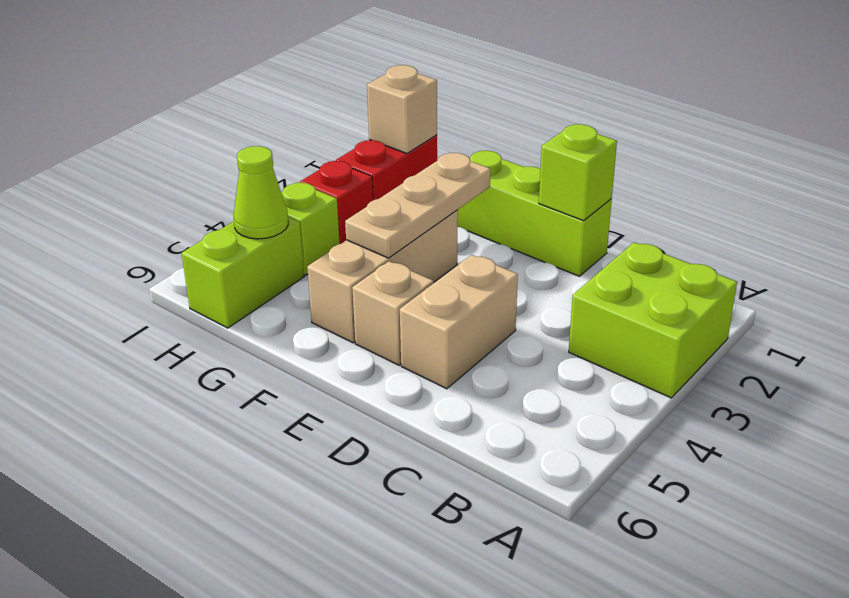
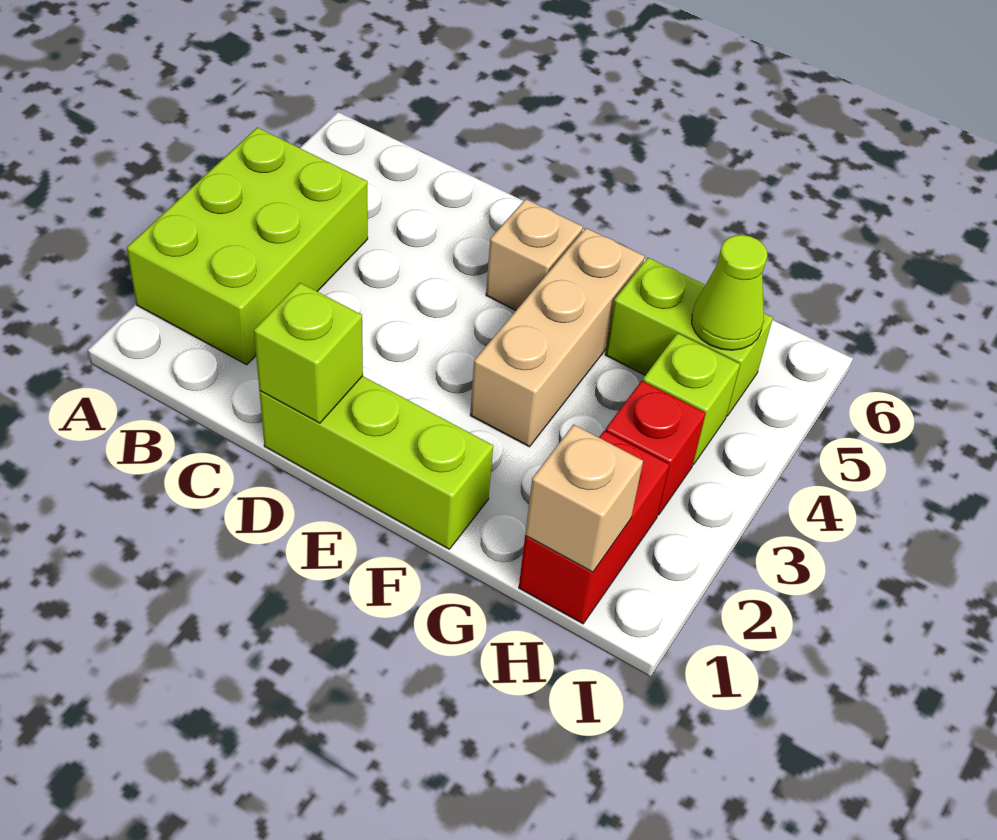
lime brick A2:B3 level 1 -> lime brick A2:B4 level 1
tan brick D4:D5 level 1 -> none
tan plate F2:F4 level 2 -> none
lime brick H5:H6 level 1 -> lime brick G5:H5 level 1

